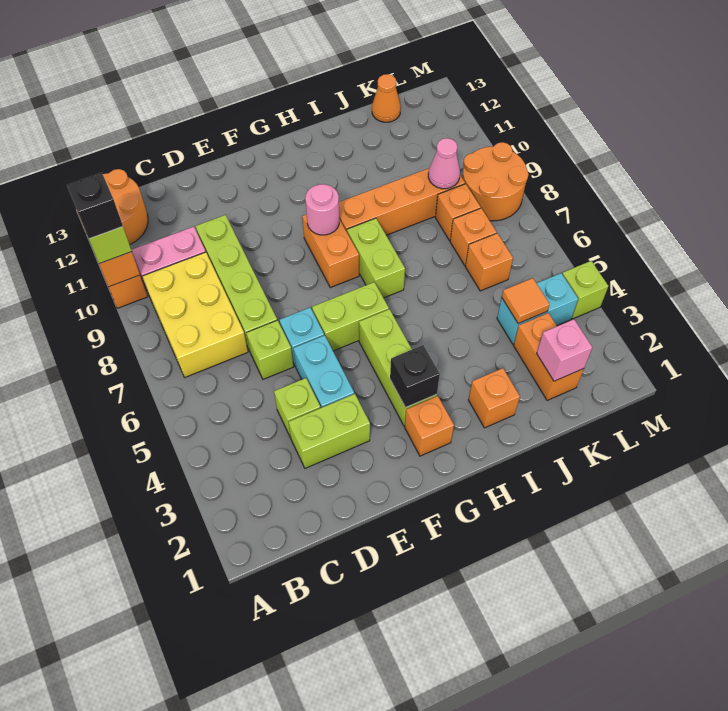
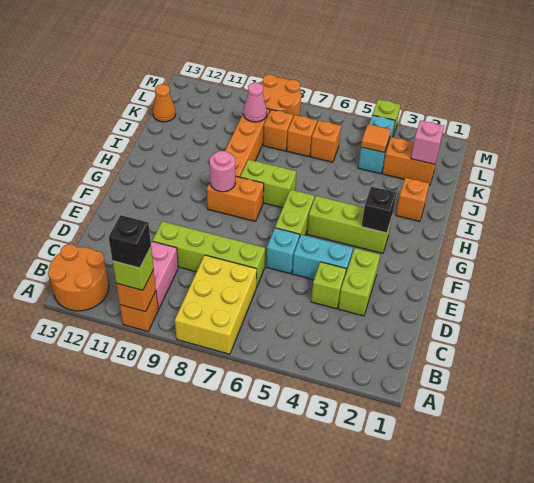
yellow brick B7:C9 level 1 -> yellow brick A7:C8 level 1
lime brick D6 level 1 -> none
orange brick G2 level 1 -> none

